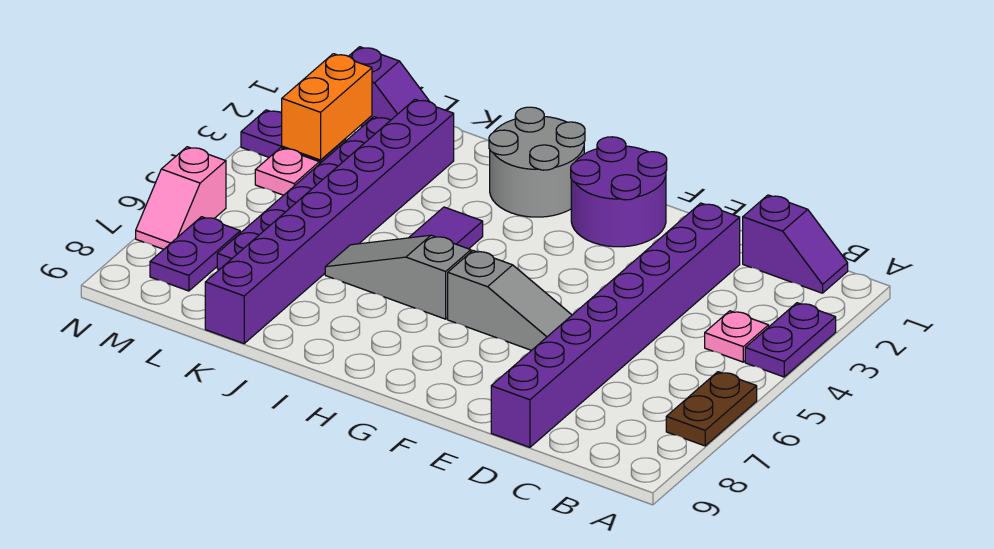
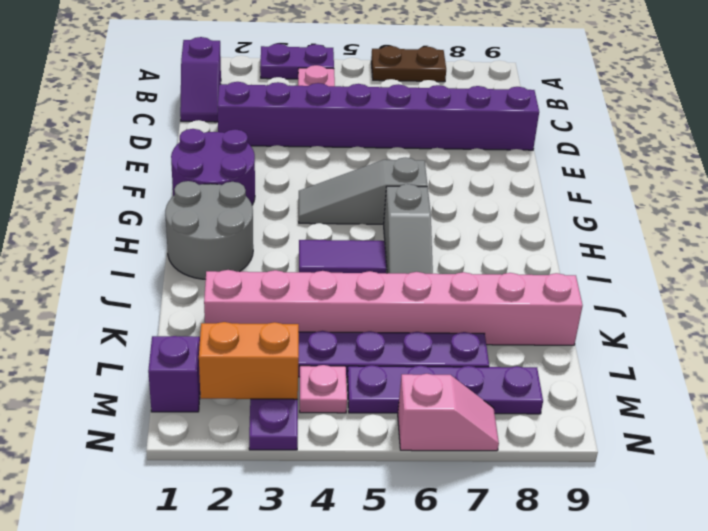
purple slope B1:C1 level 1 top C -> purple slope B1:C1 level 1 top B
grey slope E6:G6 level 1 top G -> grey slope G4:G6 level 1 top 6
purple brick K2:K9 level 1 -> pink brick K2:K9 level 1
purple plate M7:M8 level 1 -> purple plate M5:M8 level 1

